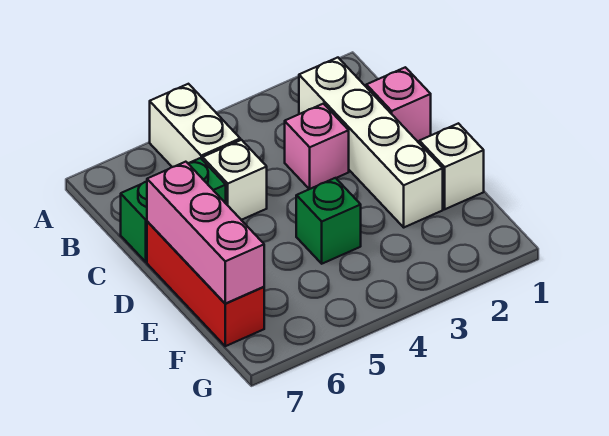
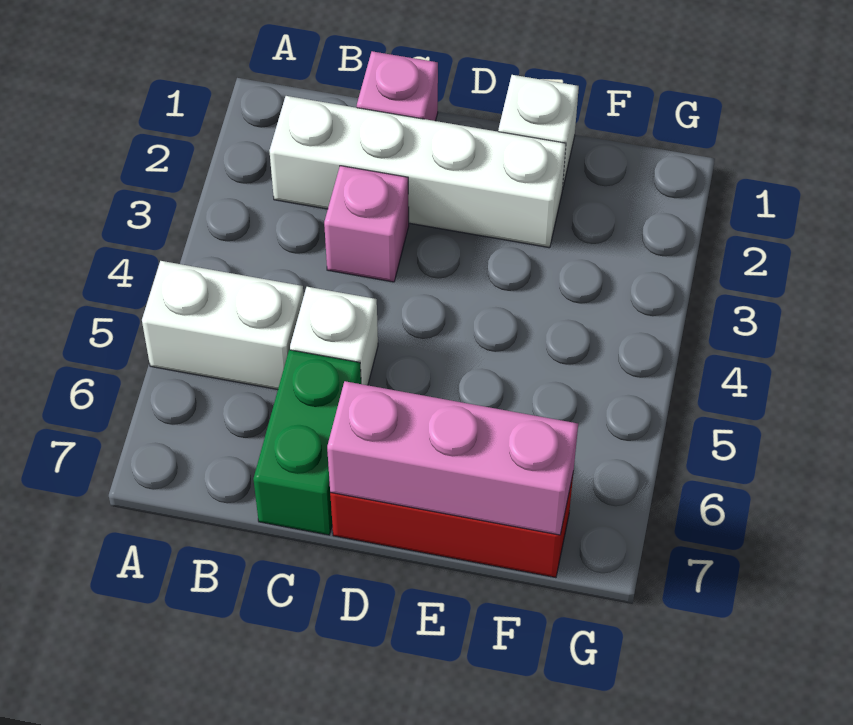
green brick E4 level 1 -> none

